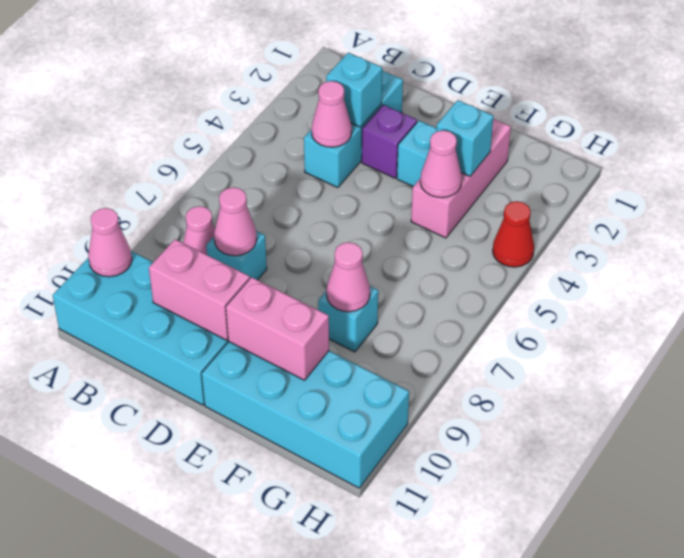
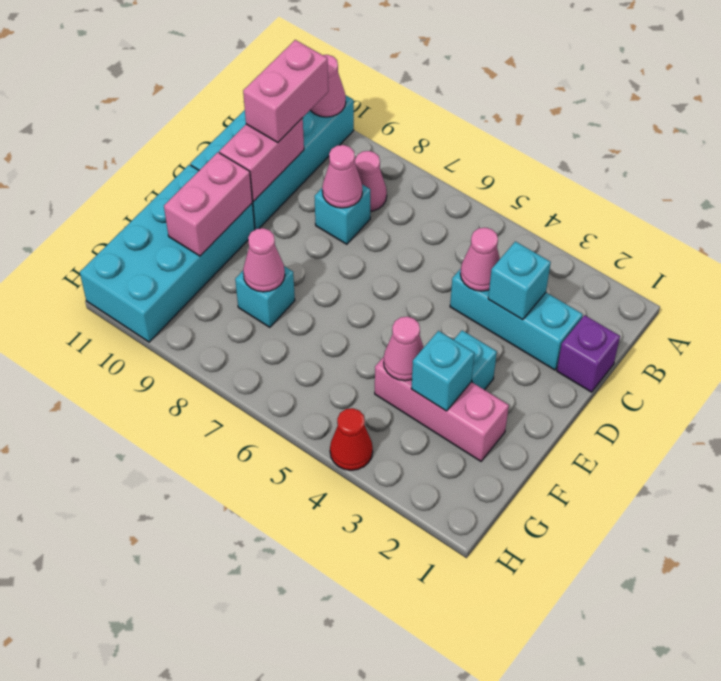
none -> pink brick B10:C10 level 3
purple brick D3 level 1 -> purple brick C1 level 1

